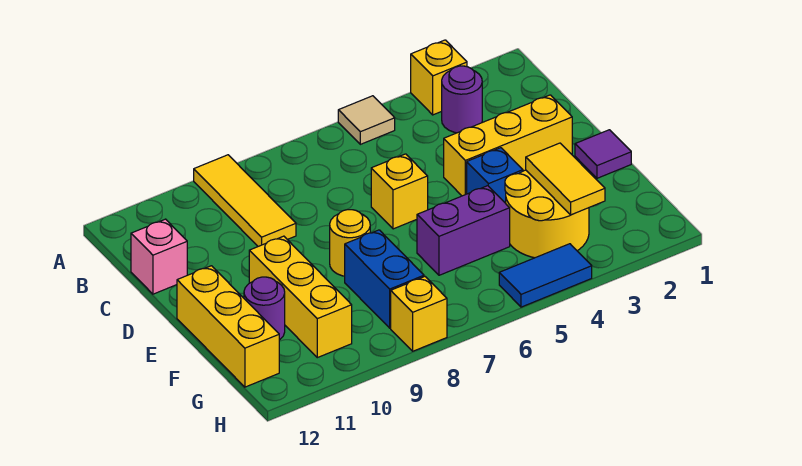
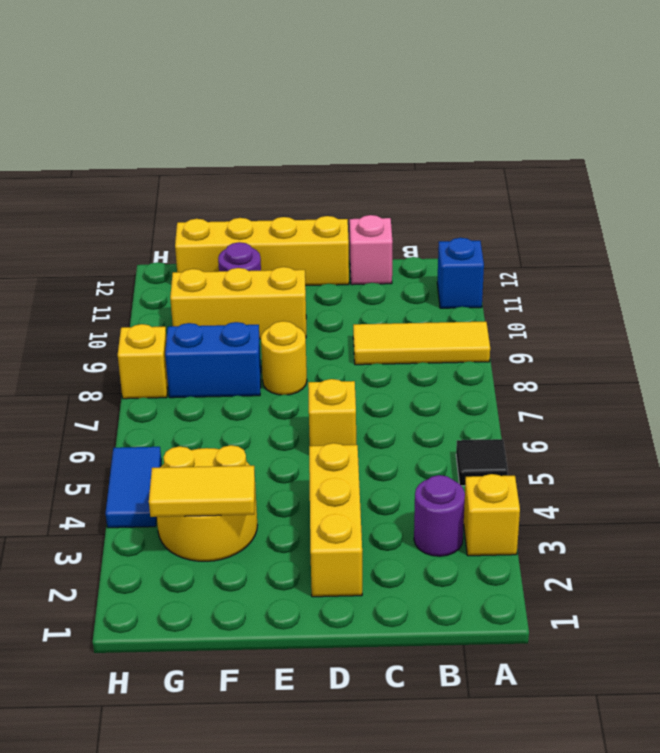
tan tile A5 level 1 -> black tile A5 level 1
purple tile E1 level 1 -> none
blue brick E4 level 1 -> blue brick A11 level 1
yellow brick E12:G12 level 1 -> yellow brick D12:G12 level 1
purple brick F5:F6 level 1 -> none

